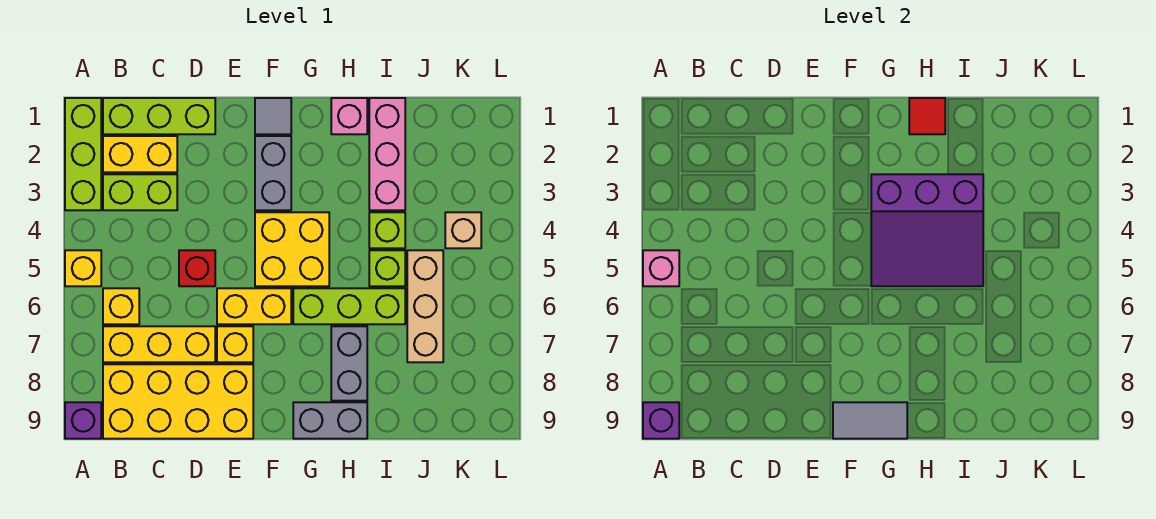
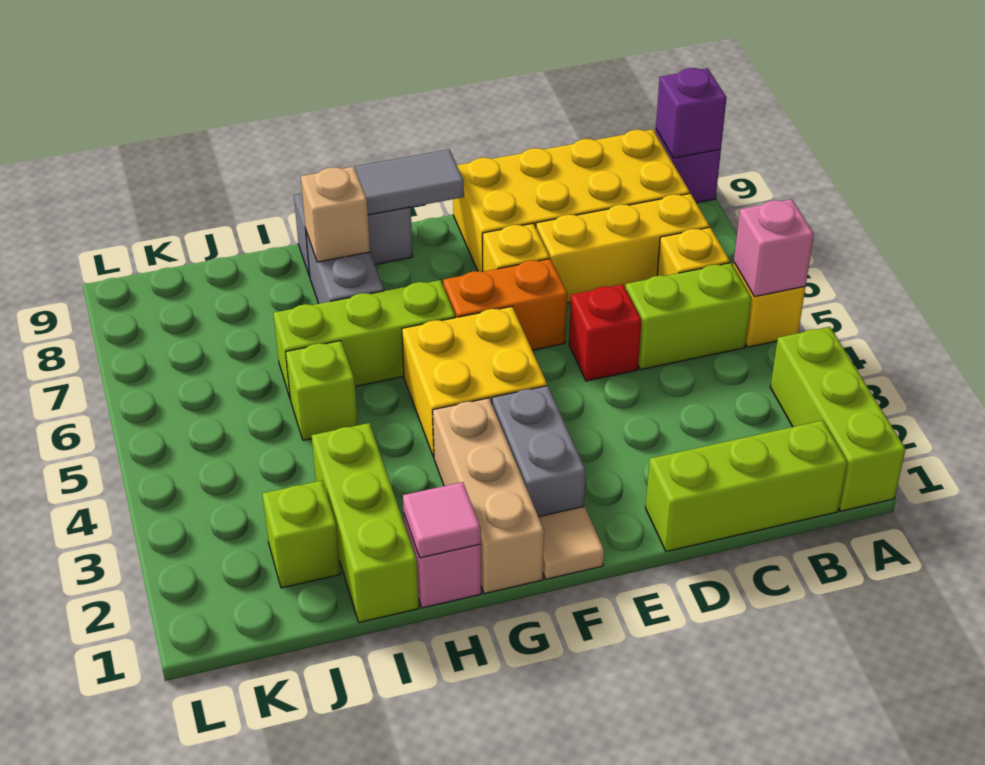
yellow brick B2:C2 level 1 -> none
lime brick B3:C3 level 1 -> lime brick B5:C5 level 1
yellow brick E6:F6 level 1 -> orange brick E6:F6 level 1
grey tile F1 level 1 -> tan tile F1 level 1
purple slope G3:I5 level 2 top 3 -> none
red tile H1 level 2 -> pink tile H1 level 2
pink brick I1:I3 level 1 -> lime brick I1:I3 level 1
lime brick I4 level 1 -> lime brick J2 level 1
tan brick J5:J7 level 1 -> tan brick G1:G3 level 1
tan brick K4 level 1 -> tan brick H8 level 2

